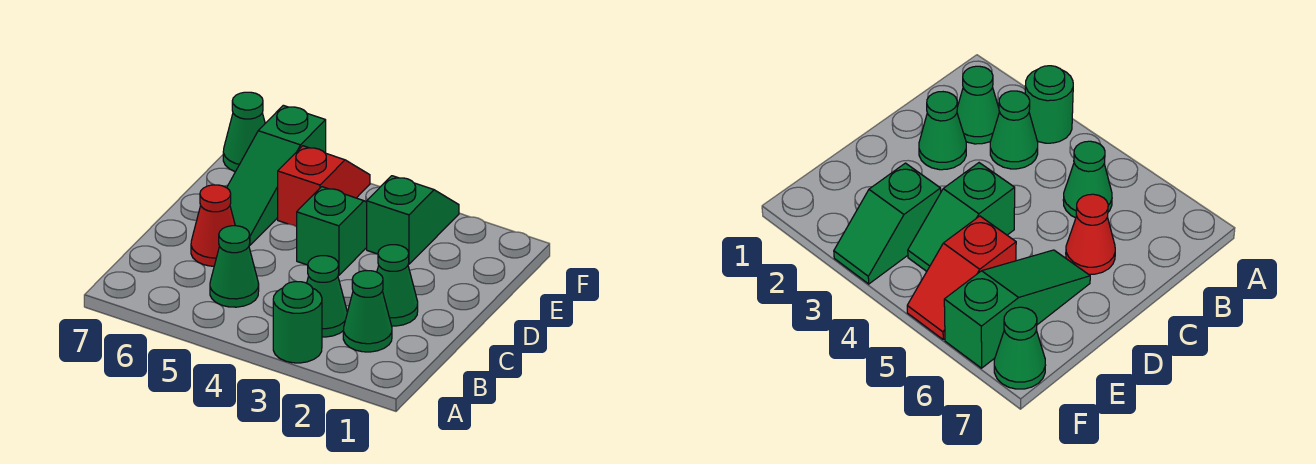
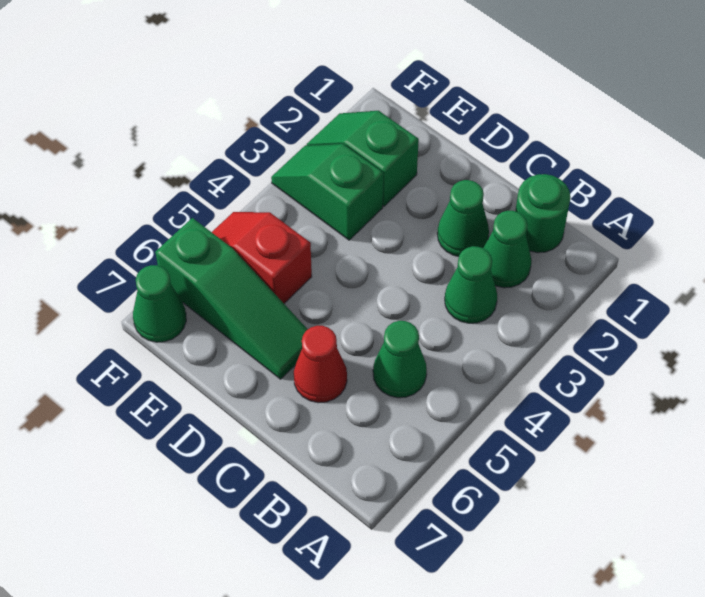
green round brick A3 level 1 -> green round brick B1 level 1
green slope D4:E4 level 1 top D -> green slope E2:F2 level 1 top E

